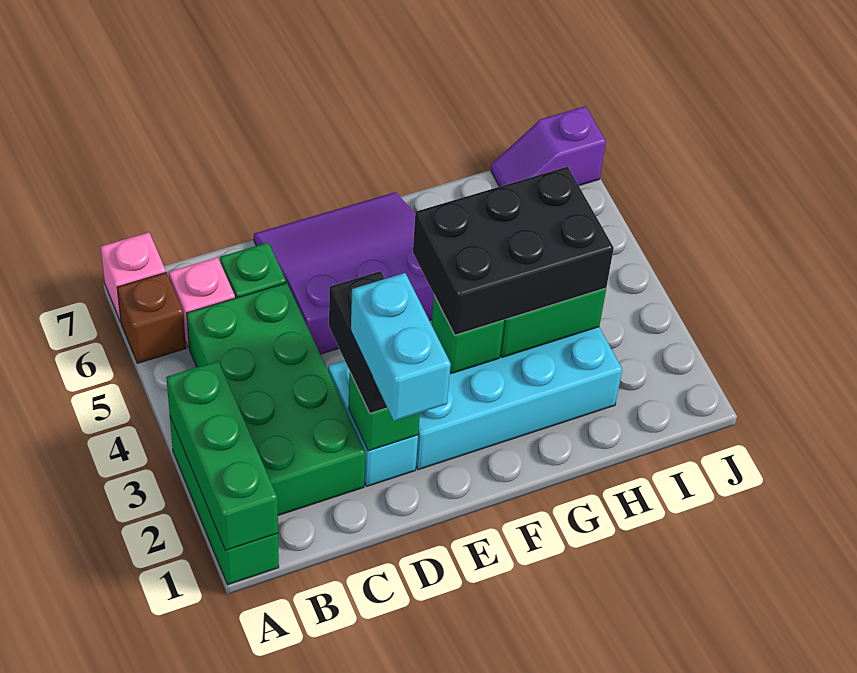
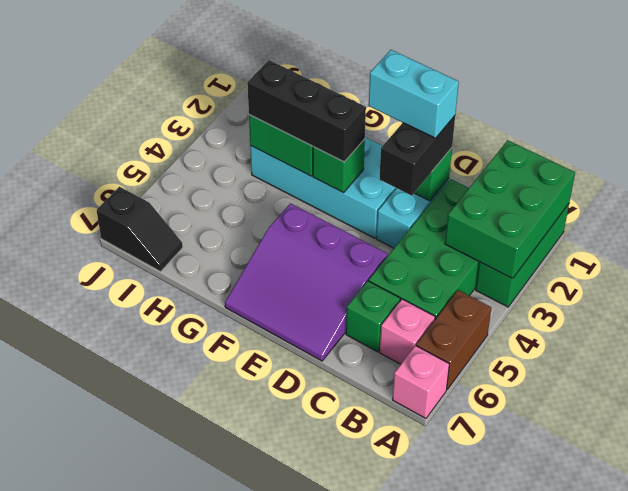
green brick A1:A3 level 2 -> green brick A1:B3 level 2
brown brick A6 level 1 -> brown brick A5:A6 level 1
cyan brick D1:D2 level 4 -> cyan brick D2:E2 level 4
black brick F3:H4 level 3 -> black brick F3:H3 level 3
purple slope I7:J7 level 1 top J -> black slope I7:J7 level 1 top J

